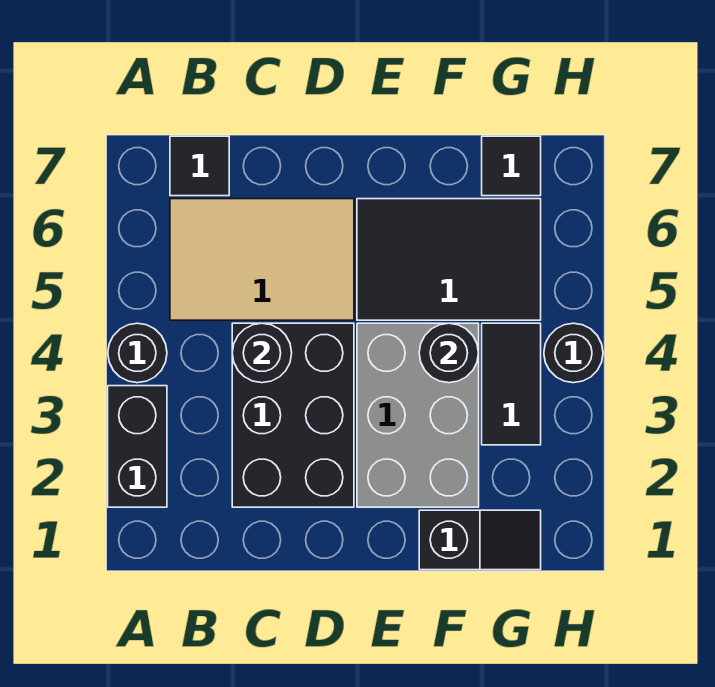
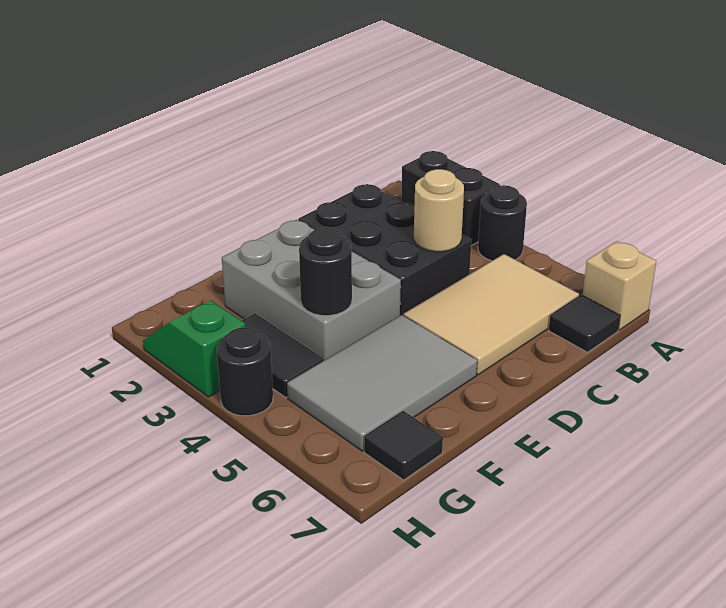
none -> tan brick A7 level 1
black round brick C4 level 2 -> tan round brick C4 level 2
black tile E5:G6 level 1 -> grey tile E5:G6 level 1
black slope F1:G1 level 1 top F -> none
none -> green slope H2:H3 level 1 top 3

